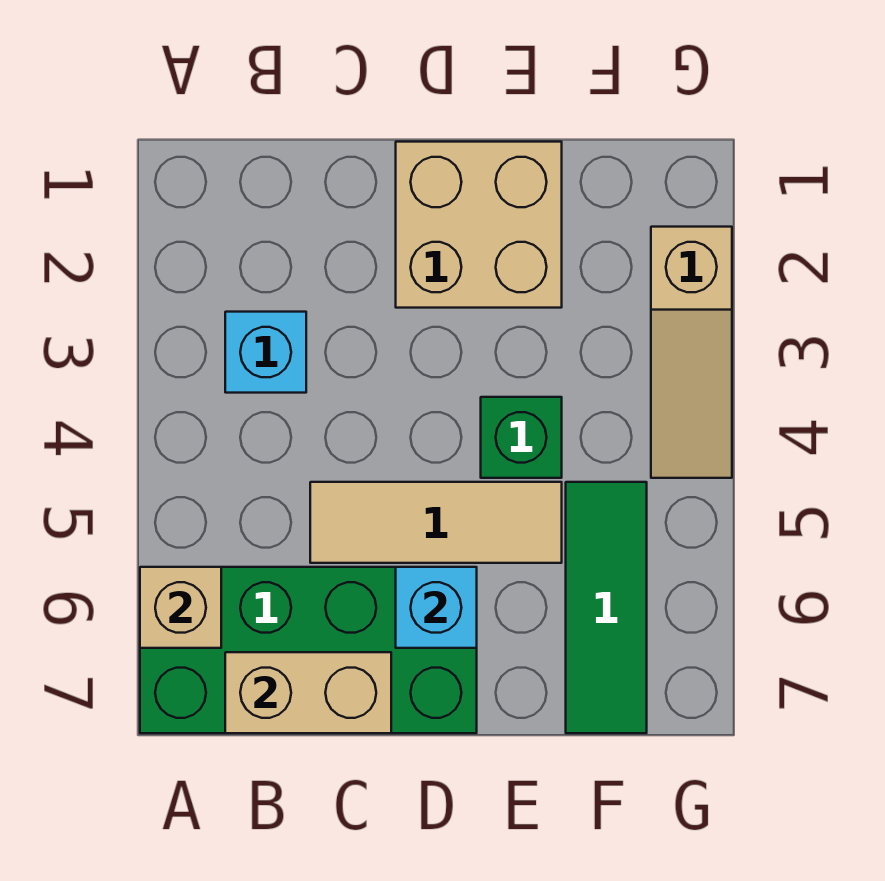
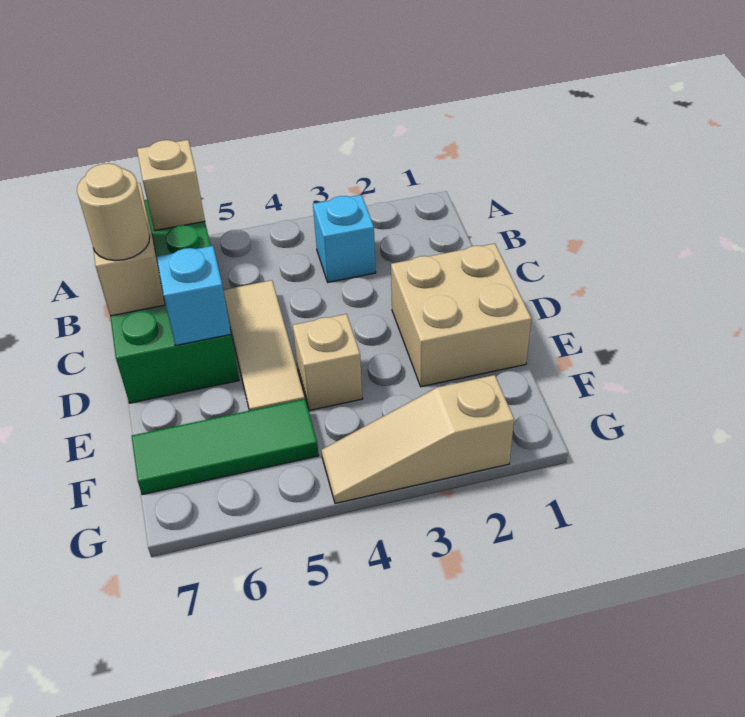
none -> tan round brick C7 level 3
green brick E4 level 1 -> tan brick E4 level 1

